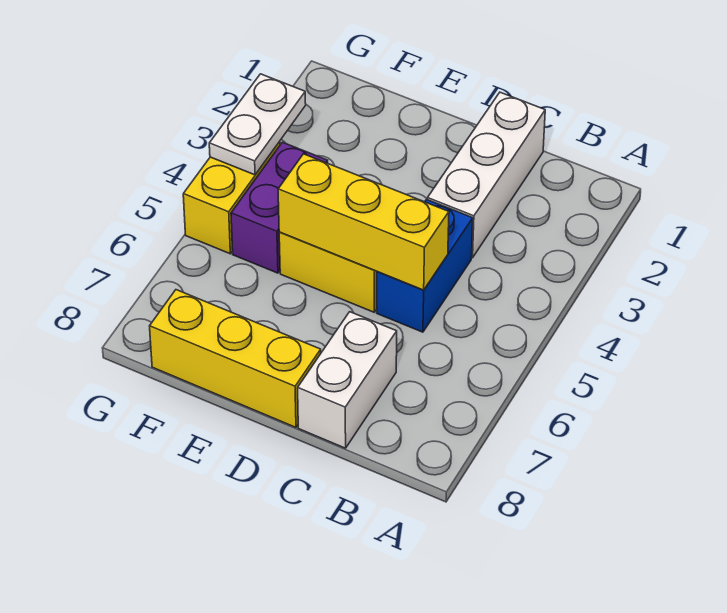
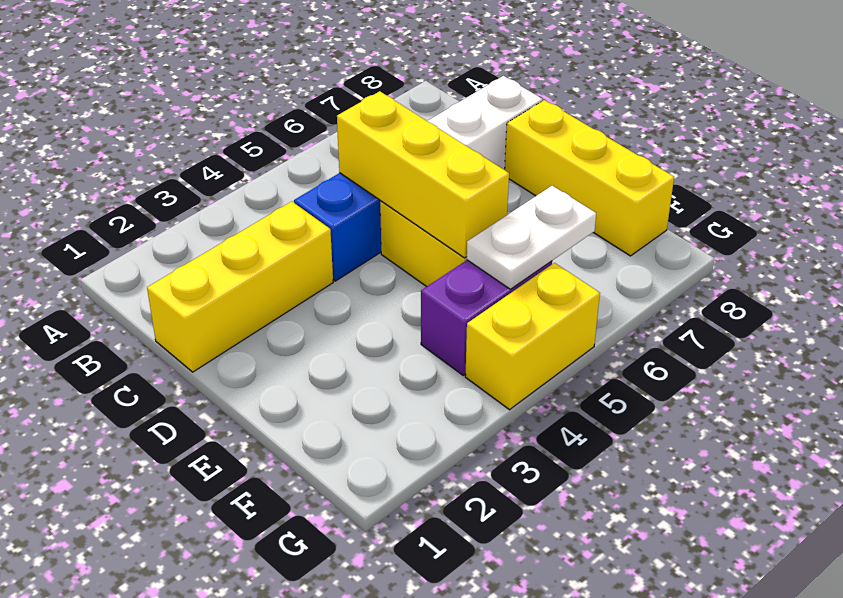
white brick C1:C3 level 1 -> yellow brick C1:C3 level 1
white plate G3:G4 level 2 -> white plate F5:F6 level 2

